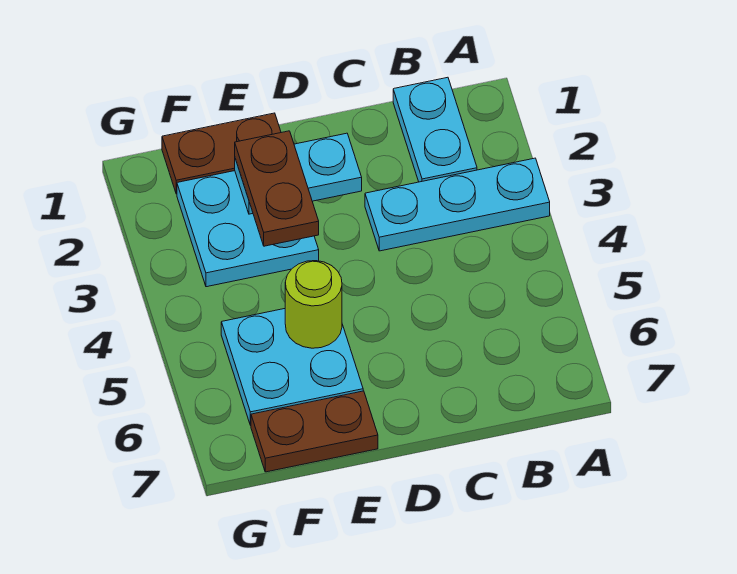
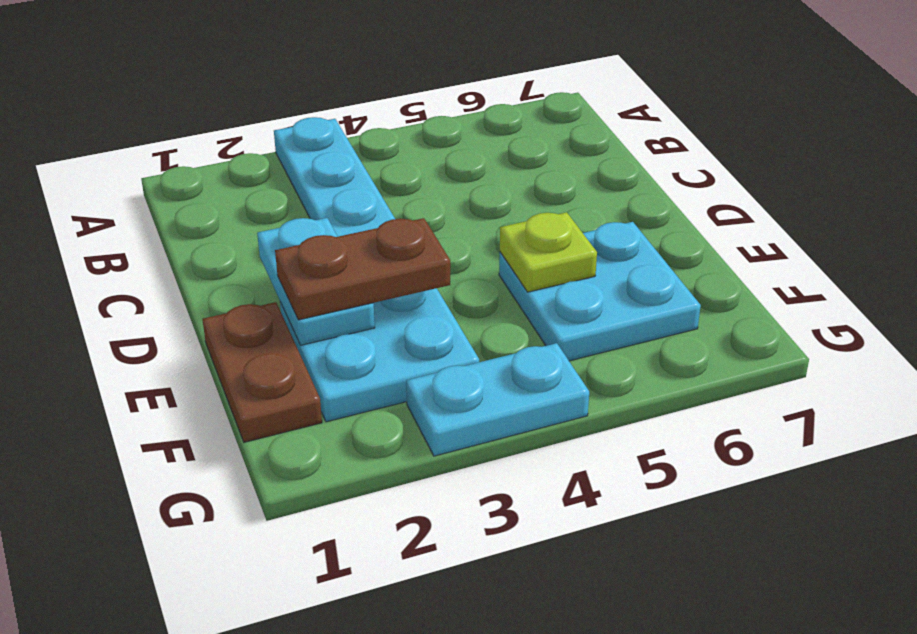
cyan plate B1:B2 level 1 -> cyan plate G3:G4 level 1
lime round brick E5 level 2 -> lime plate E5 level 2
brown plate E7:F7 level 1 -> none

